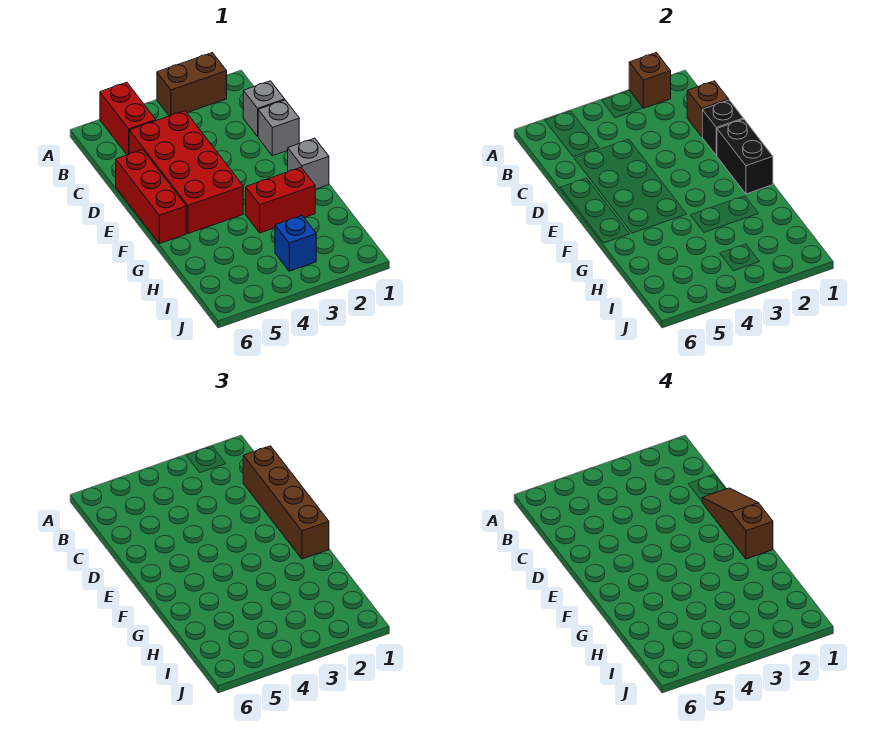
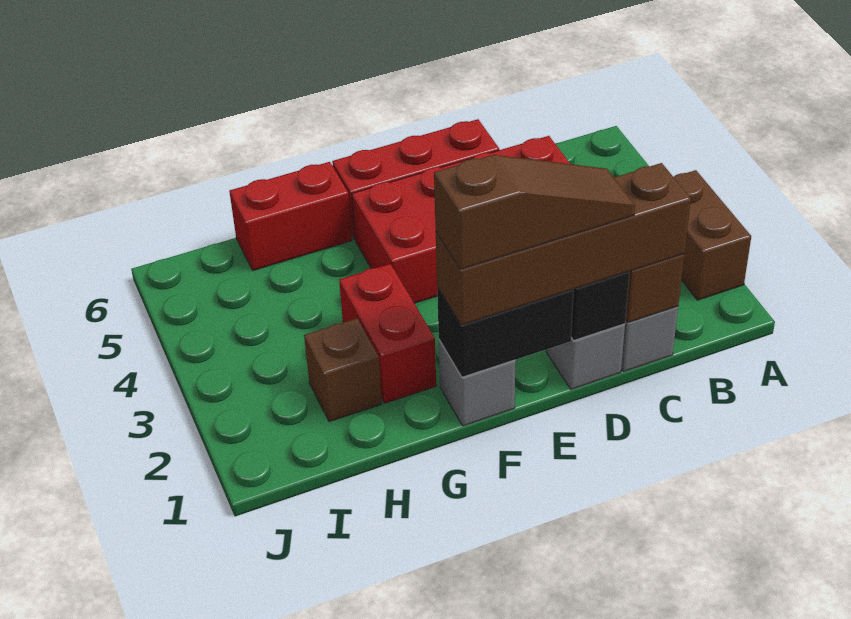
brown brick A2 level 2 -> brown brick H2 level 1
red brick A5:B5 level 1 -> red brick G6:H6 level 1
blue brick I3 level 1 -> none

